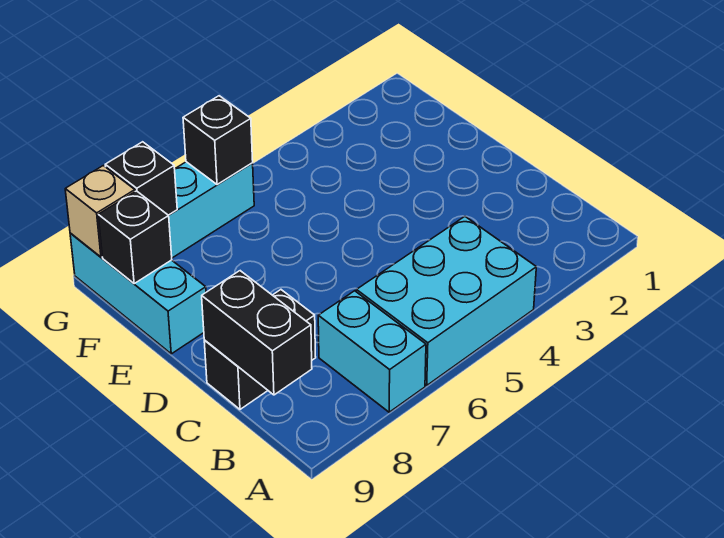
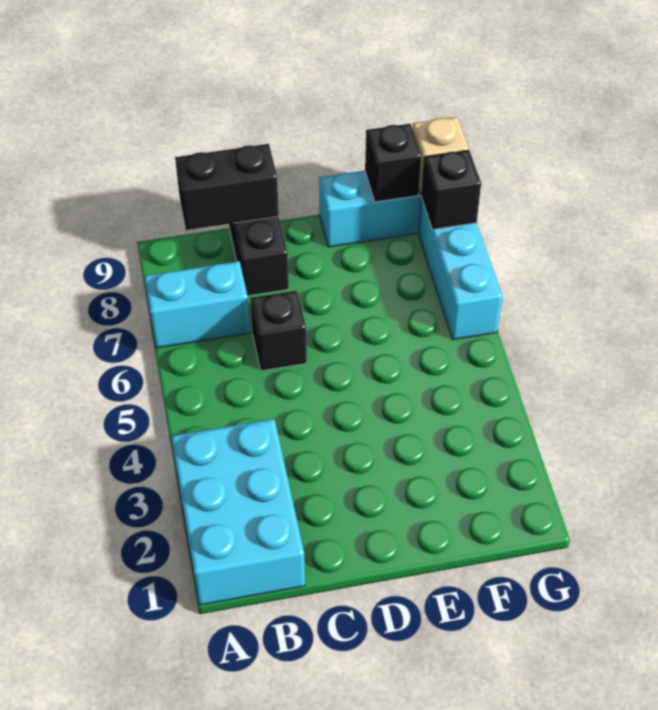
cyan brick A4:B6 level 1 -> cyan brick A1:B3 level 1
black brick G6 level 2 -> black brick C6 level 1

